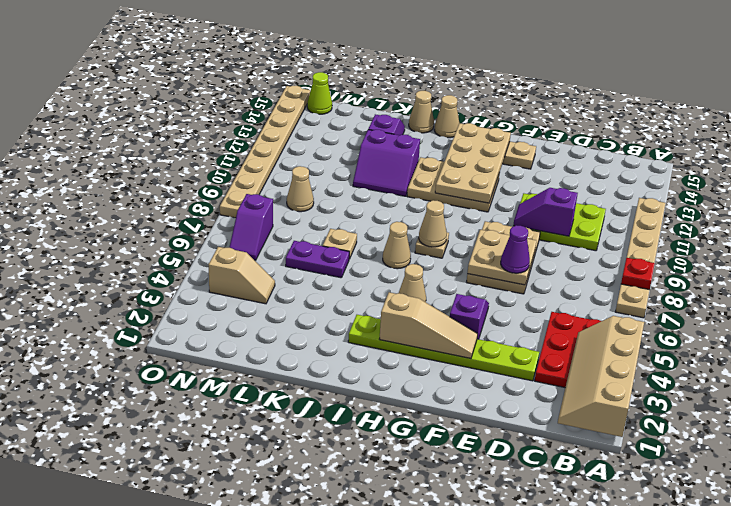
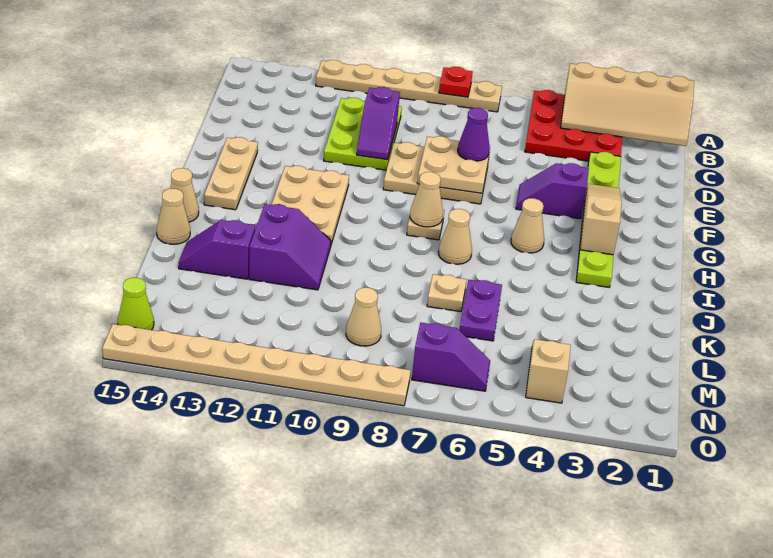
tan plate G11:H14 level 2 -> none

